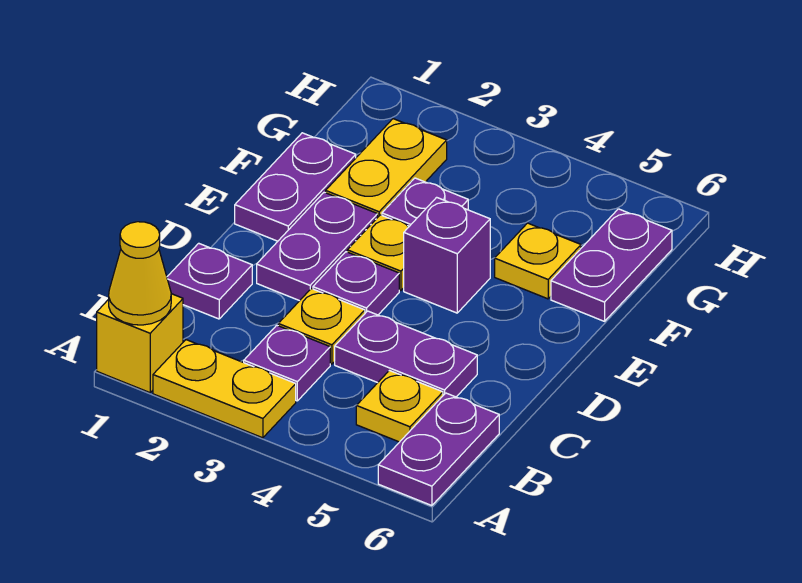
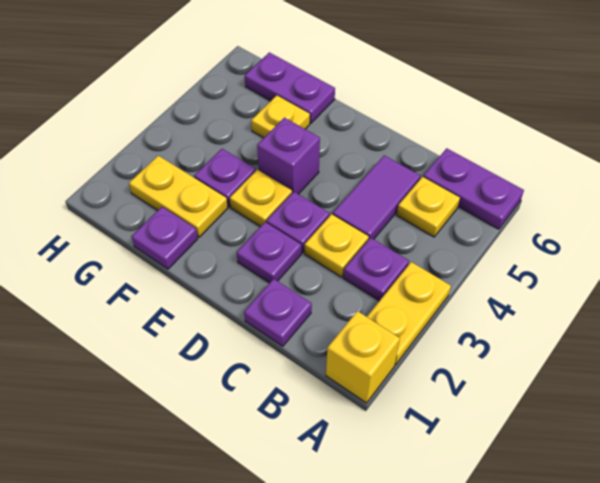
yellow cone A1 level 2 -> none
purple plate C4:C5 level 1 -> purple tile C4:C5 level 1
purple plate D2:E2 level 1 -> purple plate D2 level 1
purple plate E1:F1 level 1 -> purple plate F1 level 1

